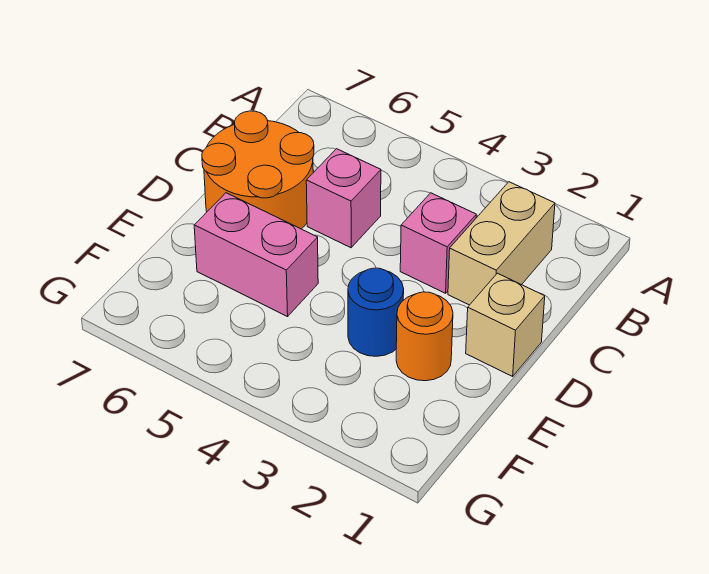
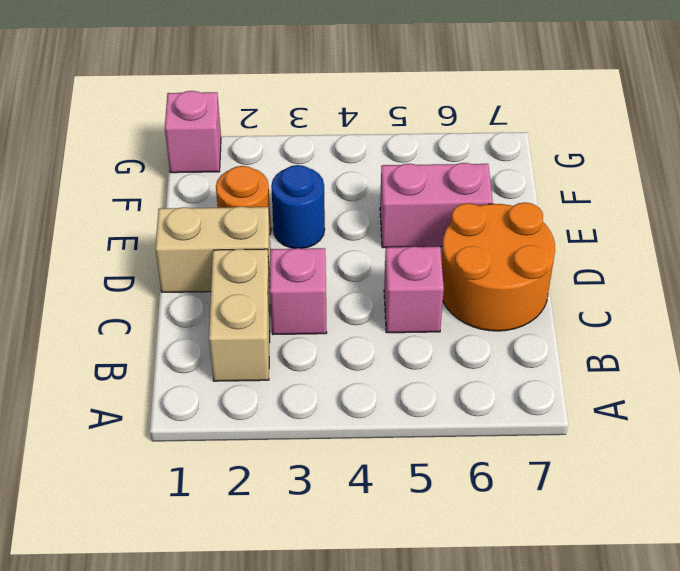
tan brick D1 level 1 -> tan brick D1:D2 level 1
none -> pink brick G1 level 1

